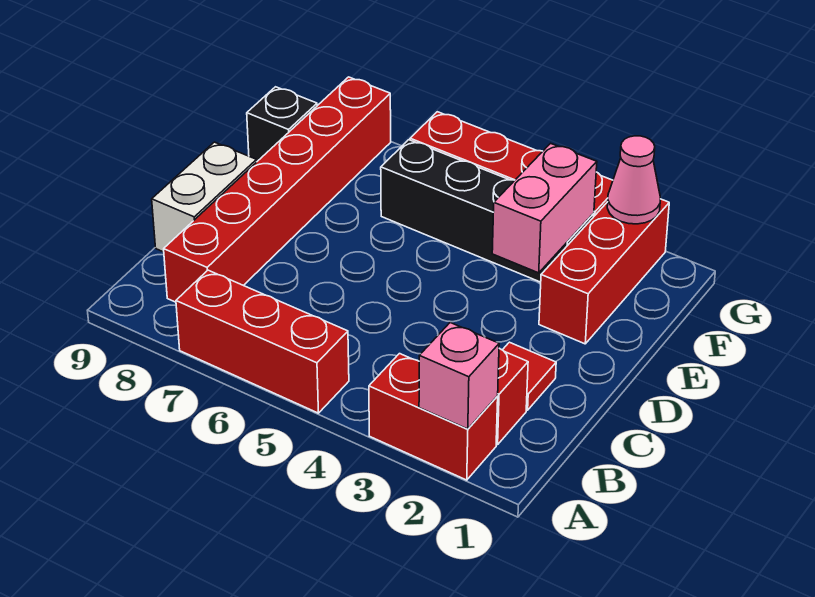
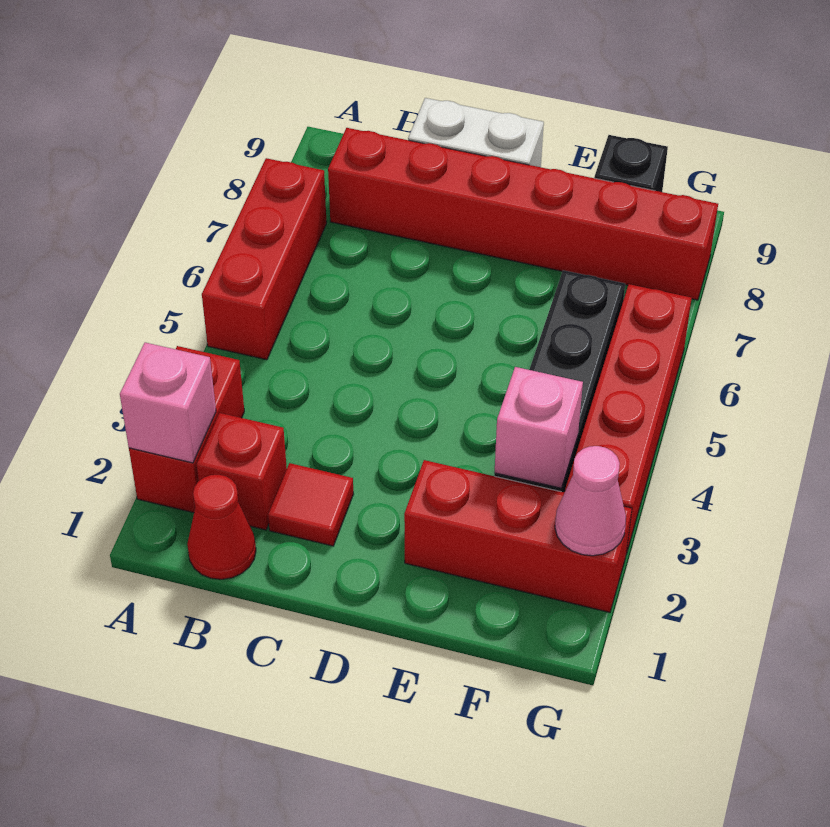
none -> red cone B1 level 1
pink brick E3:F3 level 2 -> pink brick F3 level 2

